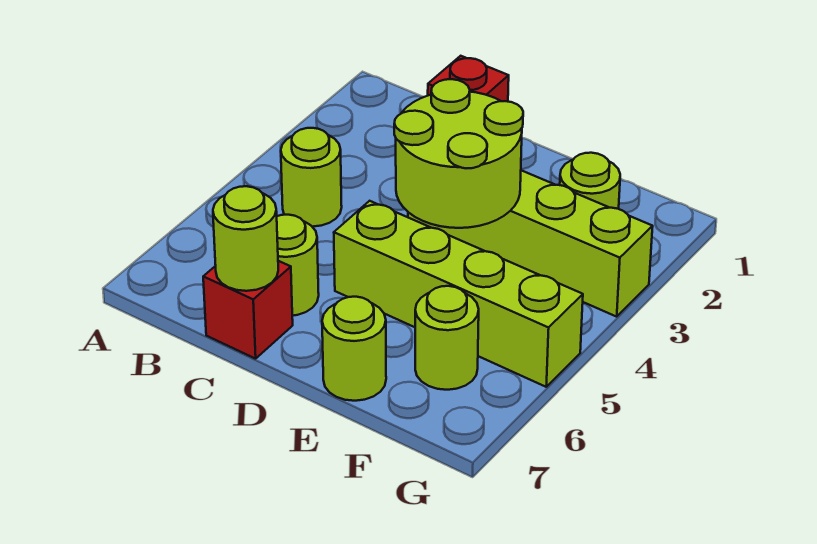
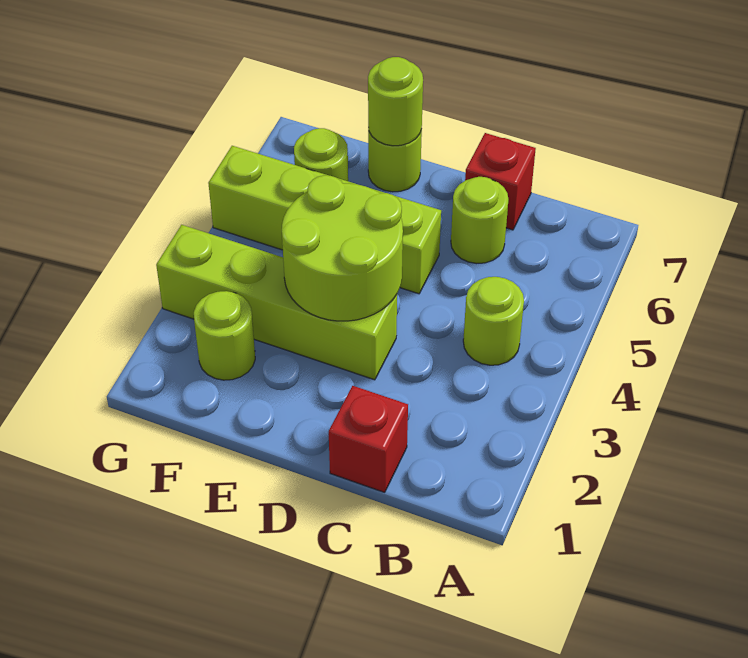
lime round brick C7 level 2 -> lime round brick E7 level 2

